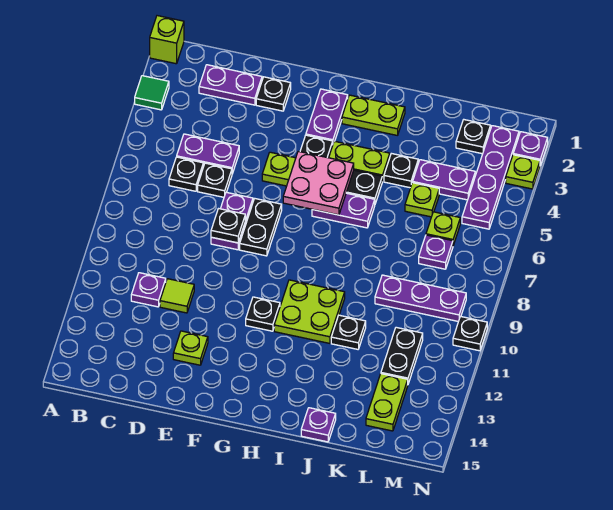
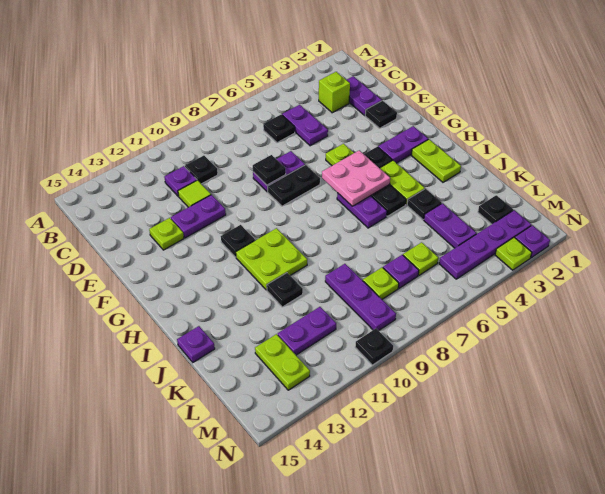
lime brick A1 level 1 -> lime brick C3 level 1
green tile A3 level 1 -> none
black plate D6 level 1 -> black plate C10 level 1
none -> purple plate E11:E12 level 1
lime plate K5 level 1 -> lime plate L8 level 1
black plate L11:L12 level 1 -> purple plate L11:L12 level 1
lime plate L13:L14 level 1 -> lime plate L13:M13 level 1

